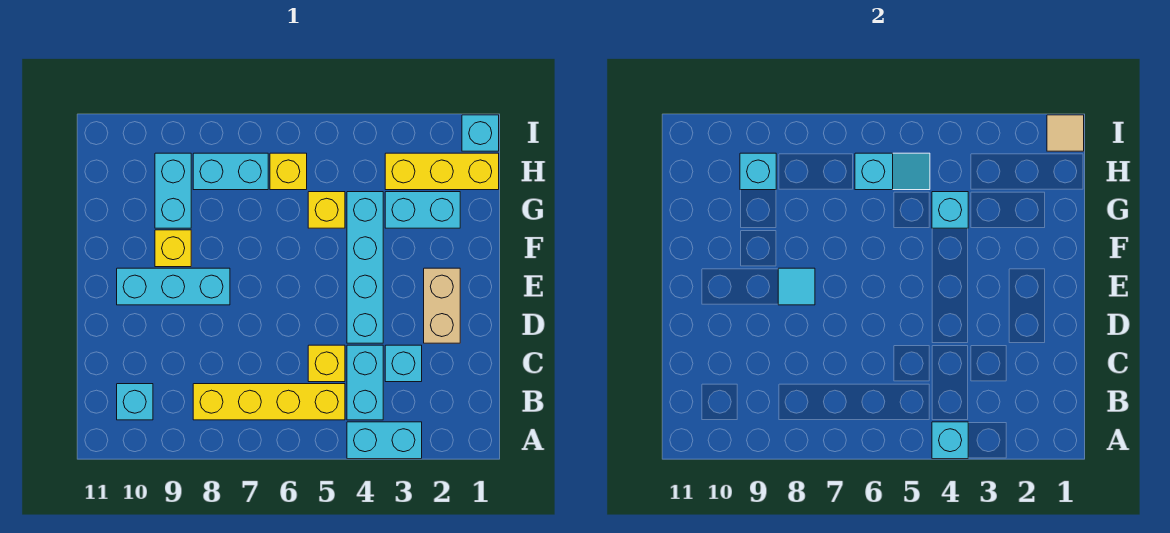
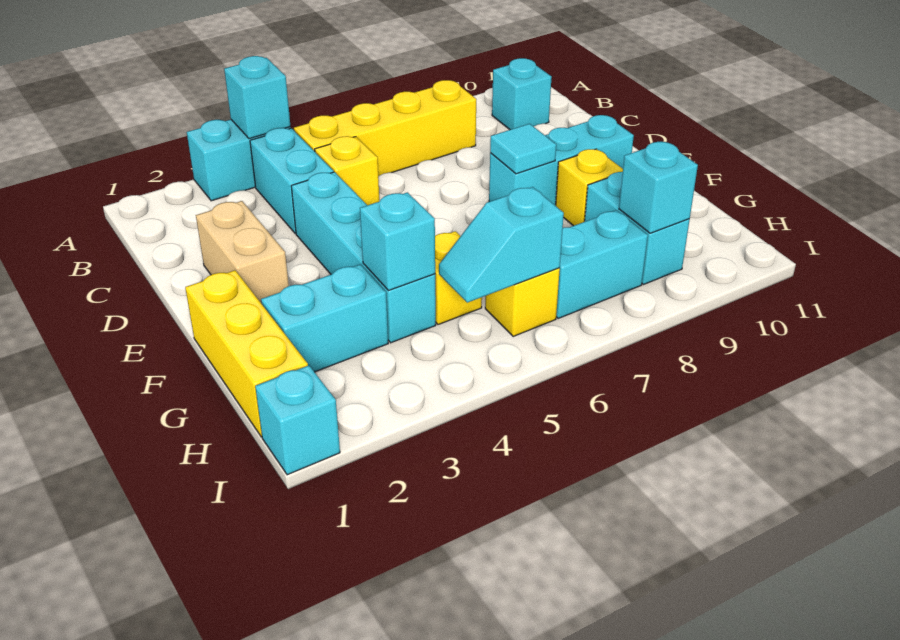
cyan brick C3 level 1 -> none
yellow brick H1:H3 level 1 -> yellow brick F1:H1 level 1
tan tile I1 level 2 -> none

